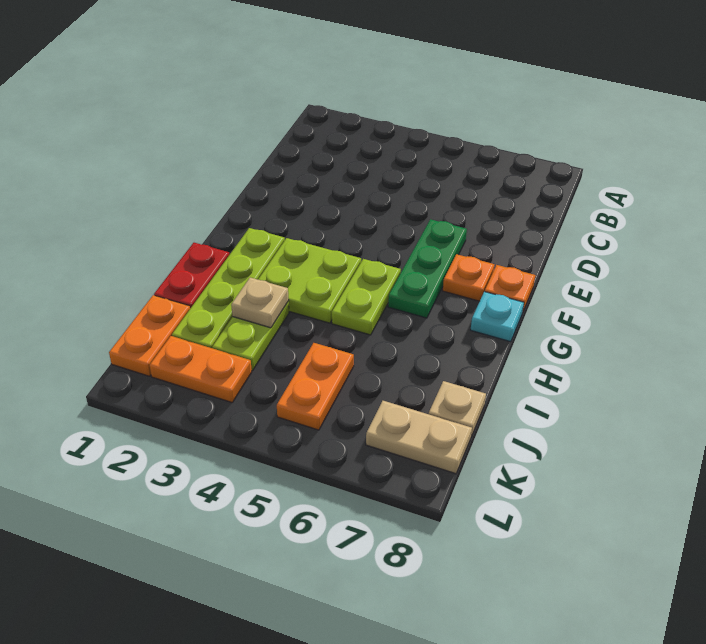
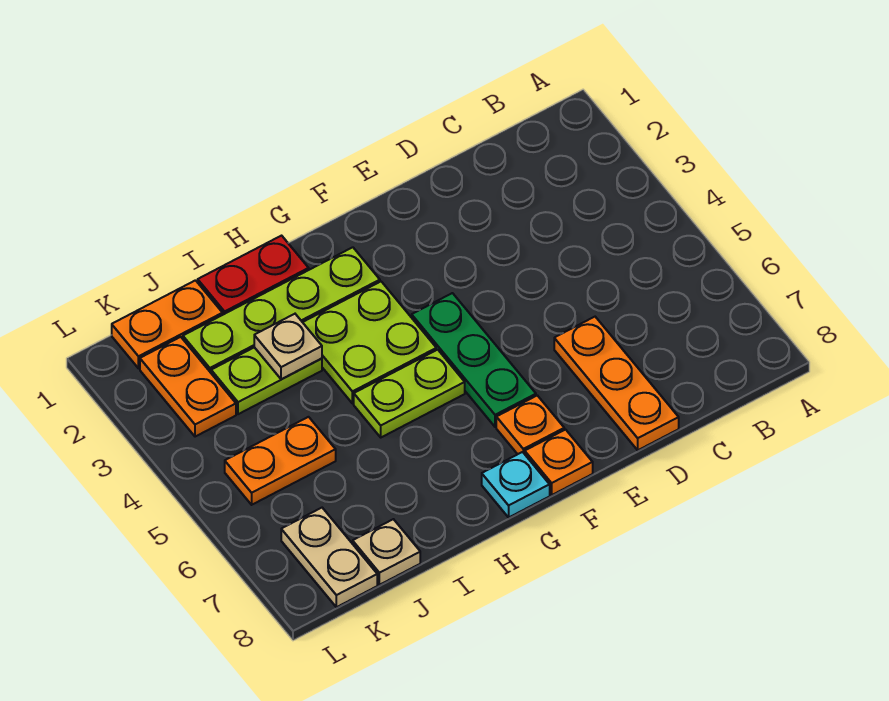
none -> orange plate D6:D8 level 1
green plate E6:G6 level 1 -> green plate F4:F6 level 1

